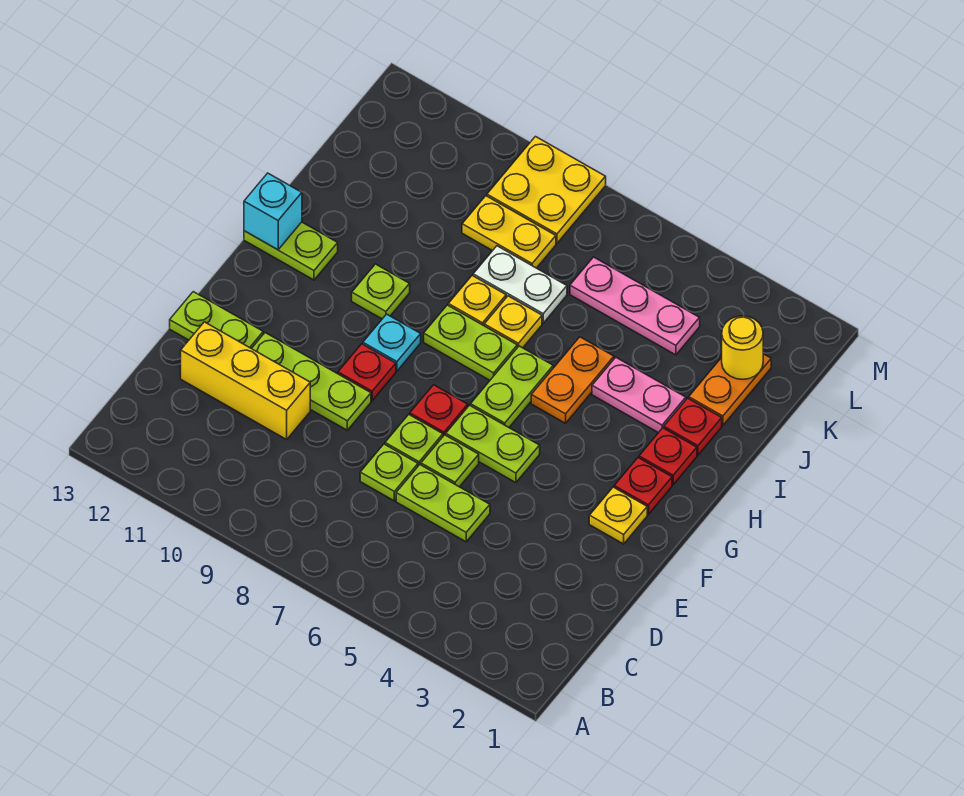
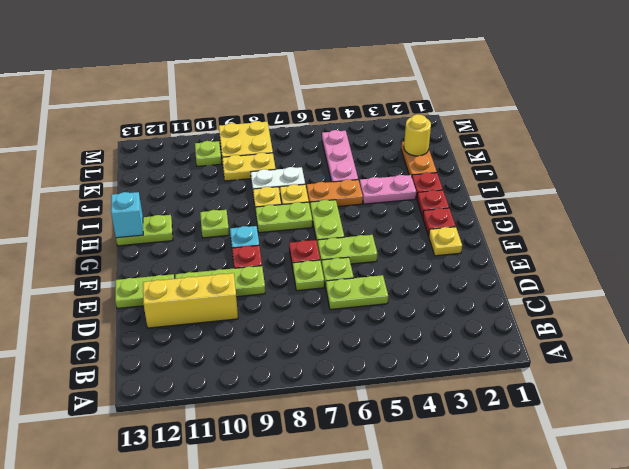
lime plate D7 level 1 -> lime plate L10 level 1
orange plate H5:I5 level 1 -> orange plate I5:I6 level 1
pink plate K4:K6 level 1 -> pink plate J5:L5 level 1

